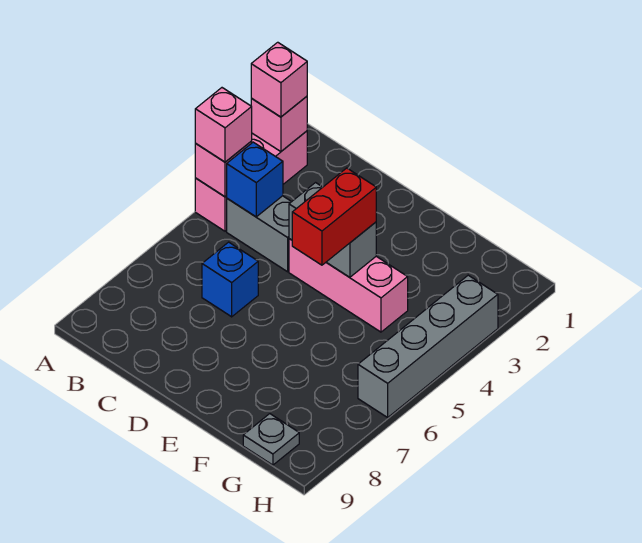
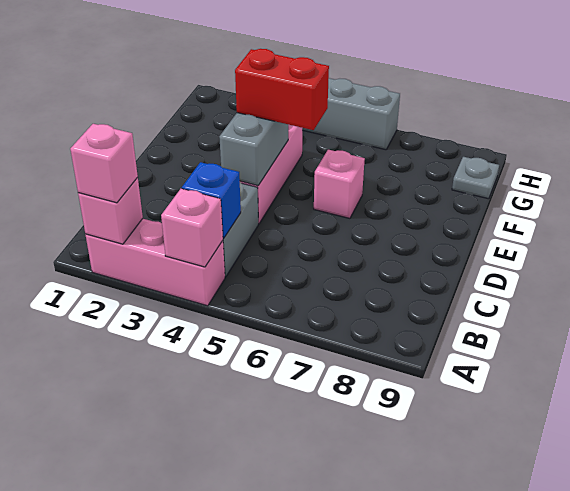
pink brick A4 level 3 -> pink brick E6 level 1
blue brick C6 level 1 -> none

